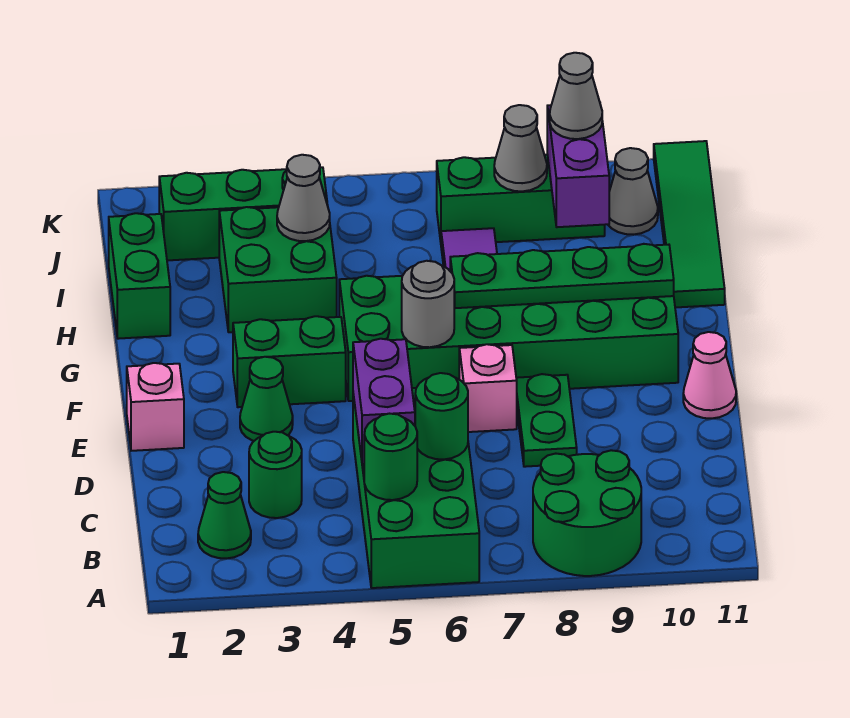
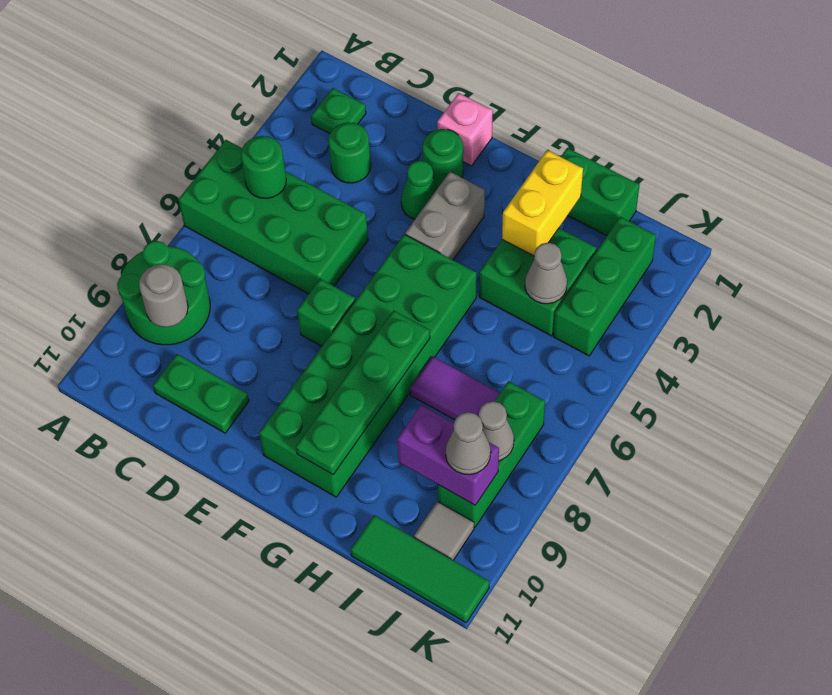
green cone B2 level 1 -> green plate B2 level 1
purple brick C5:D5 level 2 -> none
green round brick C6 level 2 -> green round brick E2 level 1
green plate D8:E8 level 1 -> green plate C10:D10 level 1
pink brick E7 level 1 -> green brick E7 level 1
pink cone E11 level 1 -> none
green brick F3:F4 level 1 -> grey brick F3:F4 level 1
grey round brick F6 level 2 -> grey round brick B9 level 2
none -> yellow brick H2:H3 level 2
green tile H11:K11 level 1 -> green tile I11:K11 level 1
grey cone J10 level 1 -> grey tile J10 level 1

